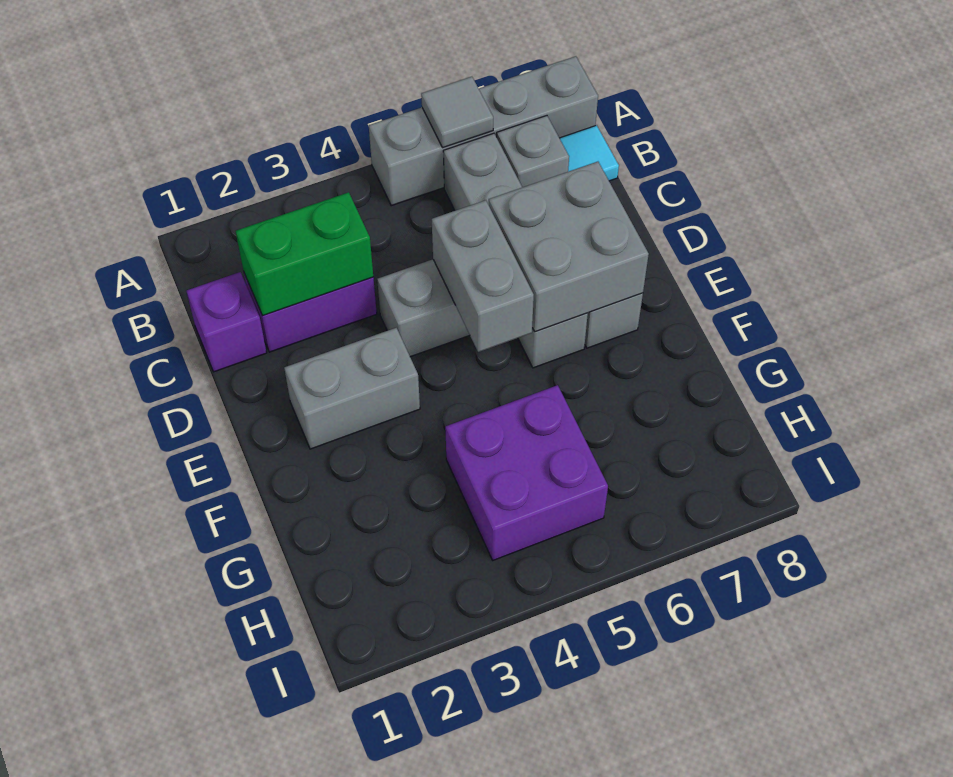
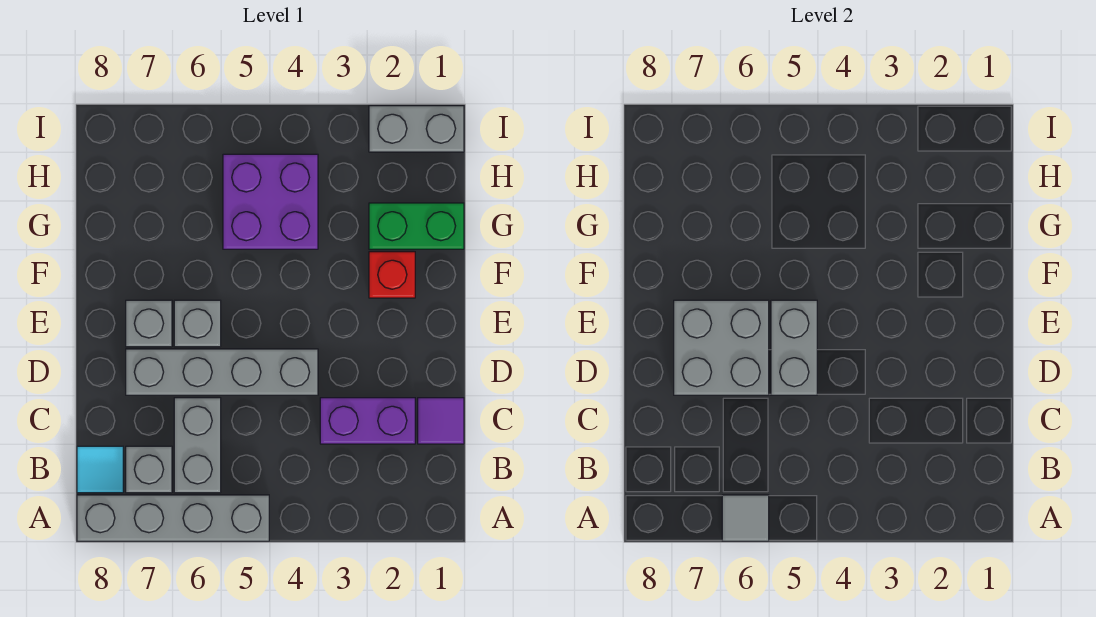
purple brick C1 level 1 -> purple tile C1 level 1
green brick C2:C3 level 2 -> green brick G1:G2 level 1
grey brick E2:E3 level 1 -> grey brick I1:I2 level 1
none -> red brick F2 level 1

